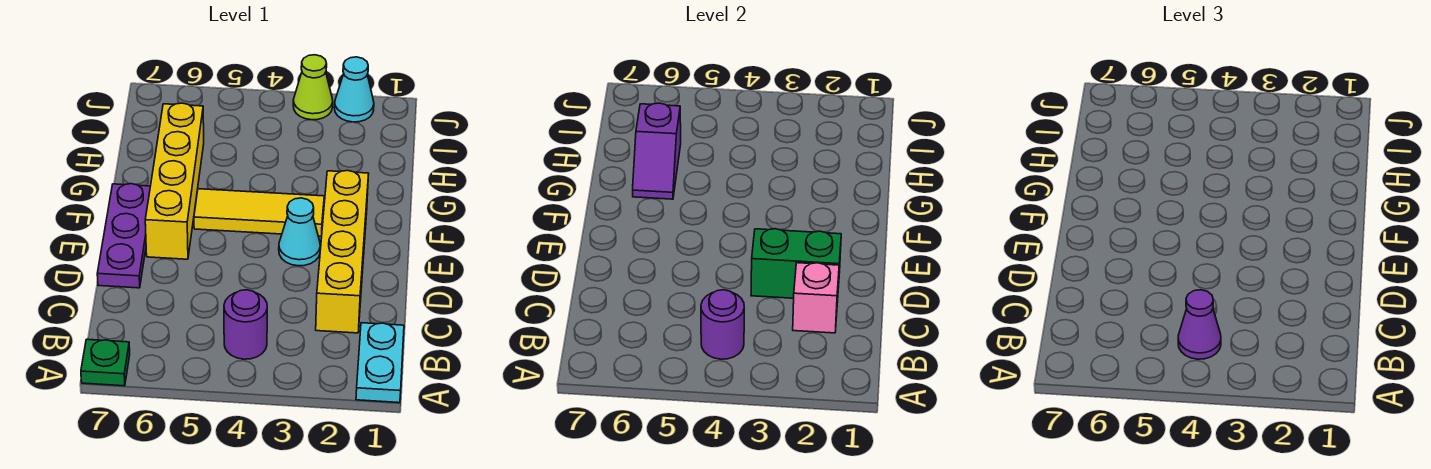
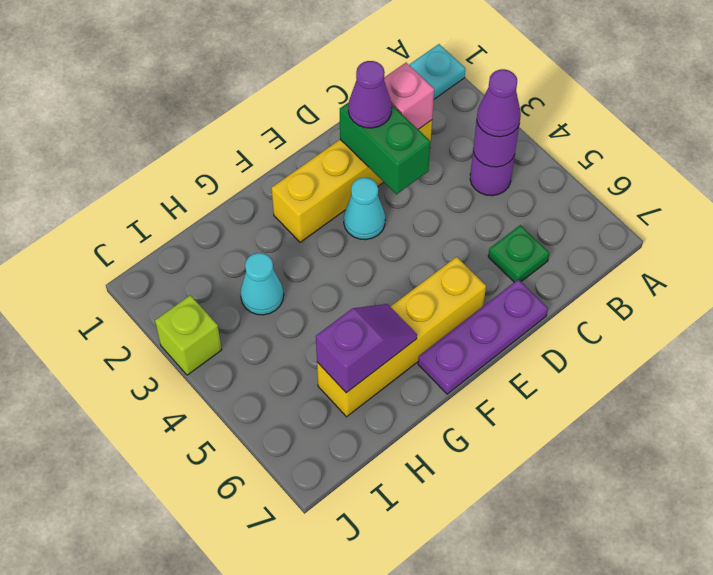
green plate A7 level 1 -> green plate C6 level 1
none -> purple cone D2 level 3
yellow tile F3:F5 level 1 -> none
cyan cone J2 level 1 -> cyan cone H3 level 1
lime cone J3 level 1 -> lime brick J3 level 1

